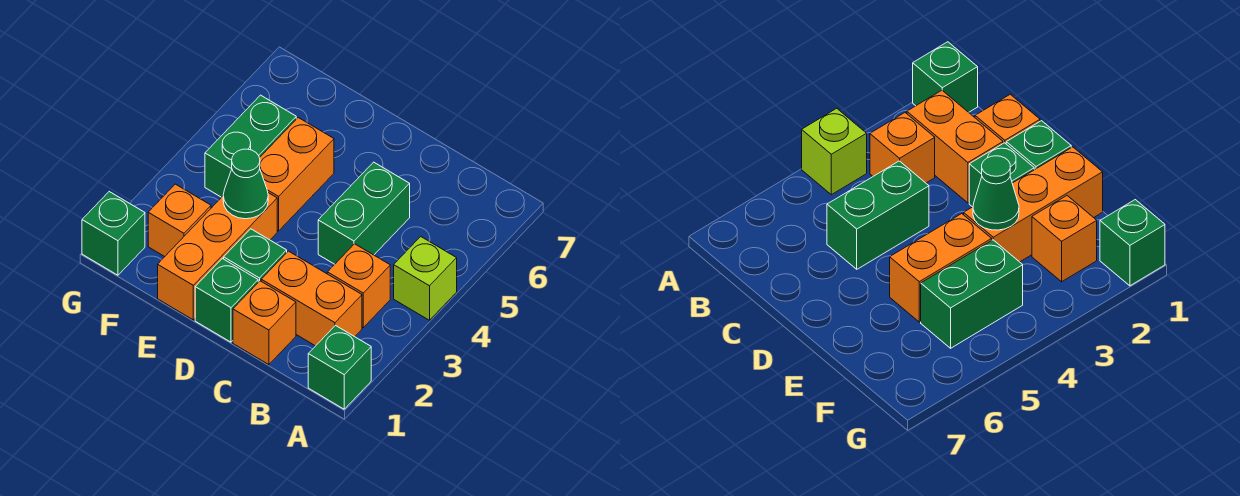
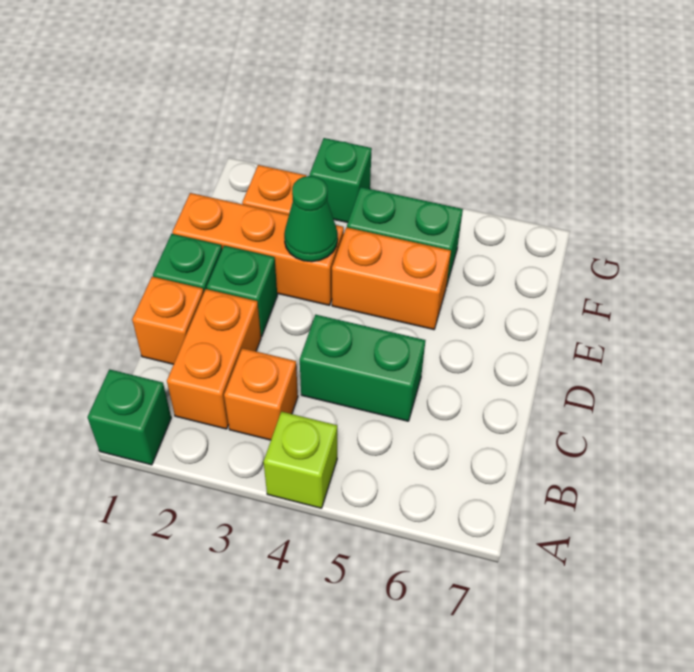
green brick G1 level 1 -> green brick G3 level 1

